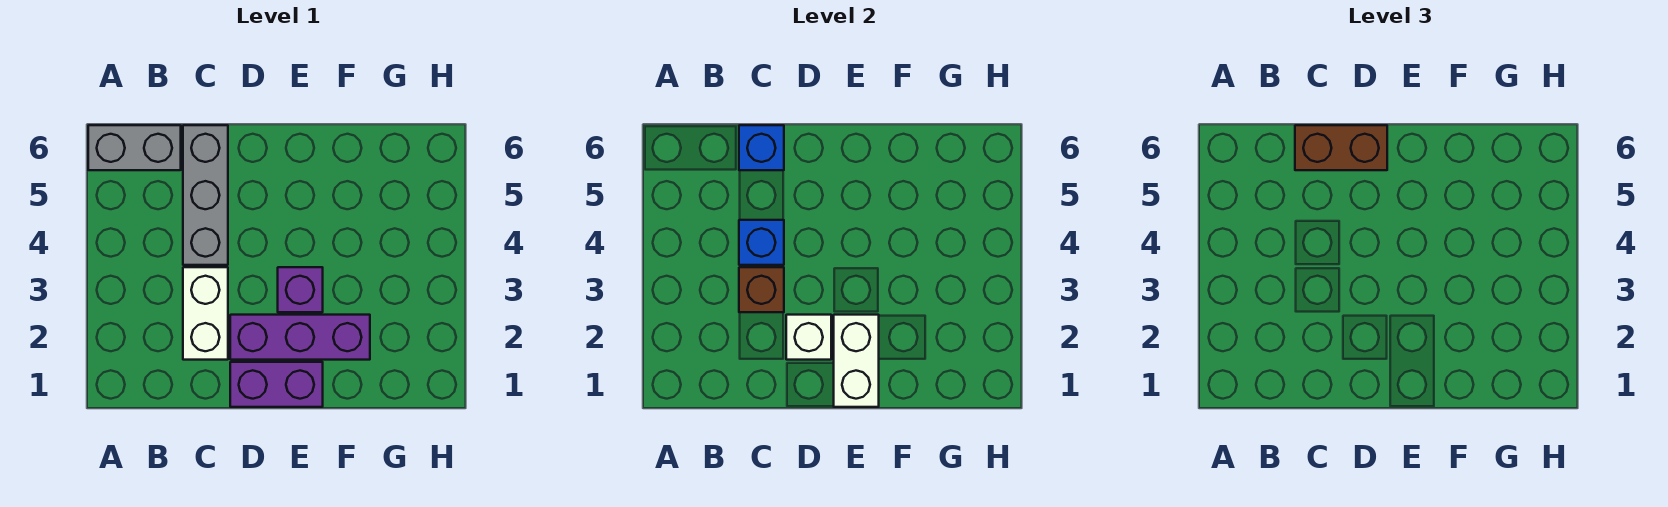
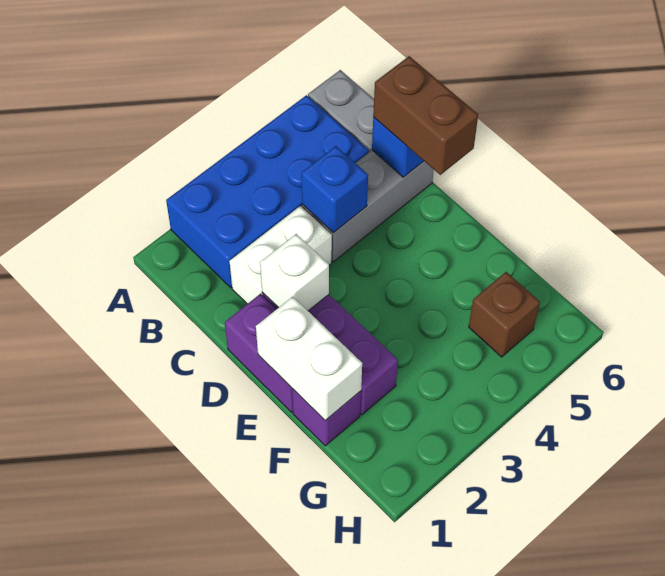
none -> blue brick A2:B5 level 1
brown brick C3 level 2 -> brown brick G5 level 1
white brick E1:E2 level 2 -> white brick E1:F1 level 2
purple brick E3 level 1 -> purple brick F1 level 1

